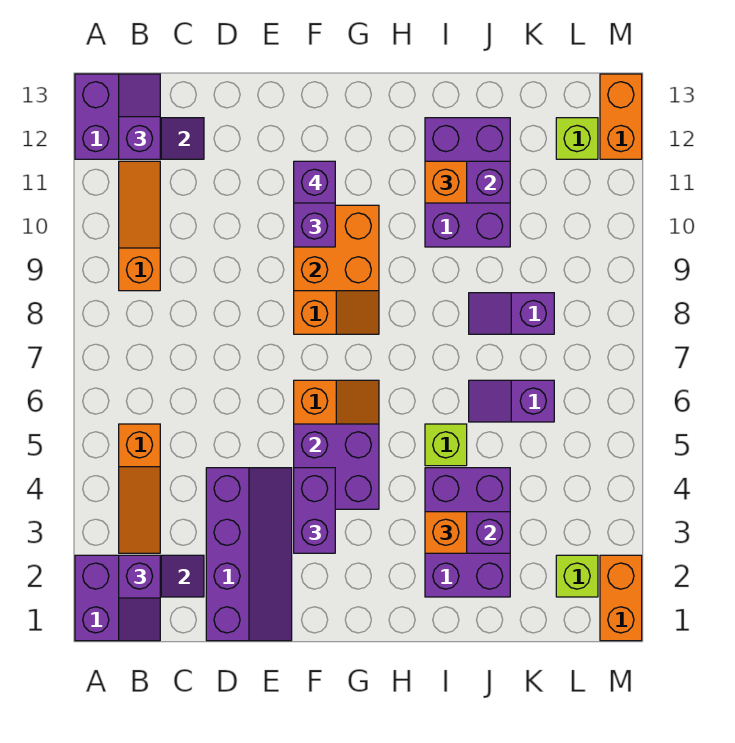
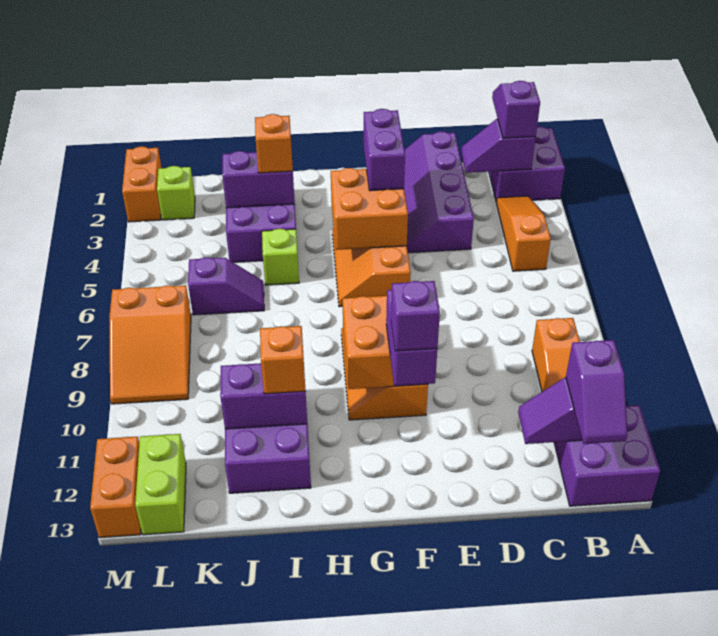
purple brick F4:G5 level 2 -> orange brick F4:G5 level 2
purple slope J8:K8 level 1 top K -> none
none -> orange slope L7:M9 level 1 top 7
lime brick L12 level 1 -> lime brick L12:L13 level 1

